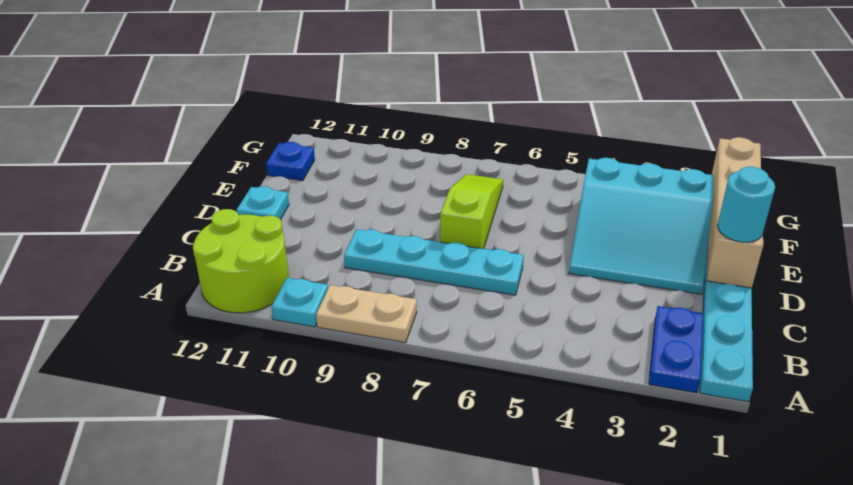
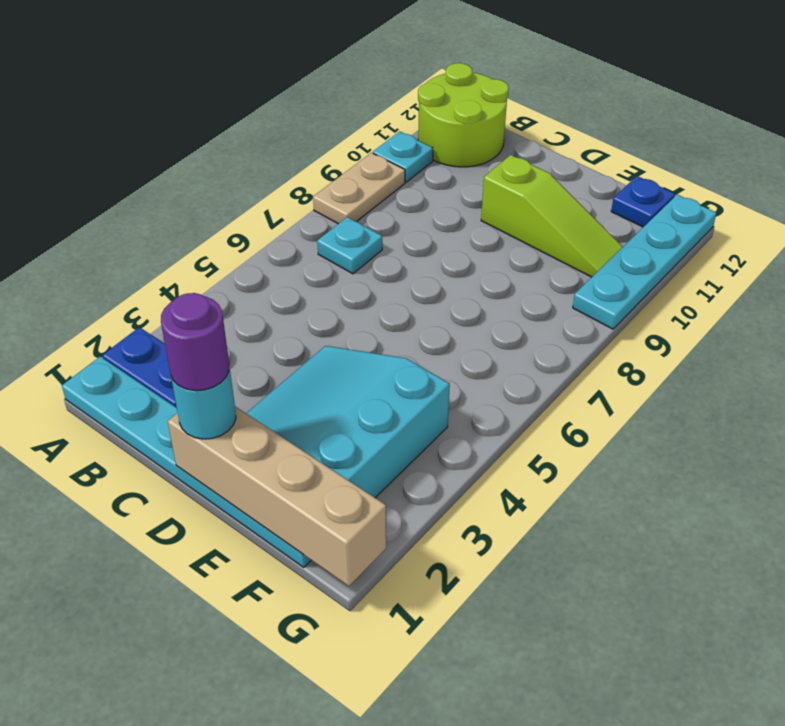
cyan plate C6:C9 level 1 -> cyan plate G9:G12 level 1
none -> purple round brick D1 level 4
lime slope D7:F7 level 1 top D -> lime slope D10:F10 level 1 top D
cyan plate D12 level 1 -> cyan plate B7 level 1

